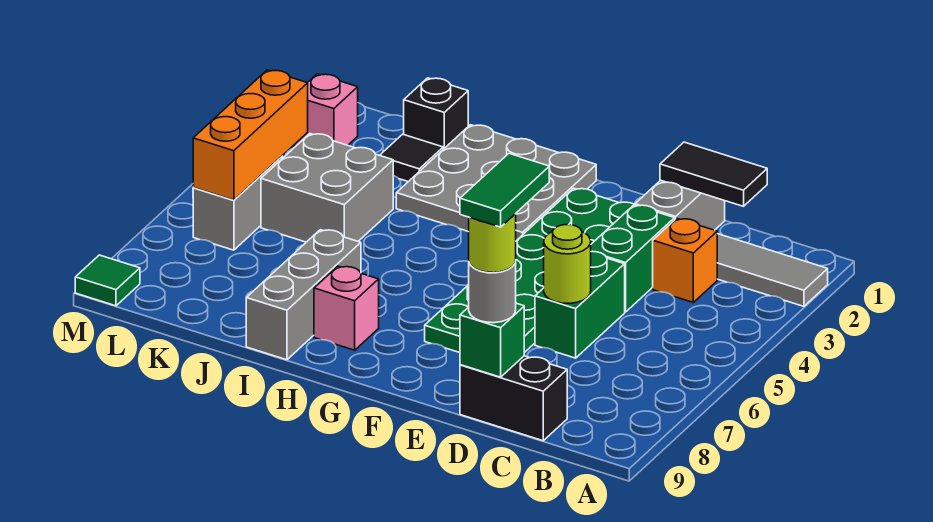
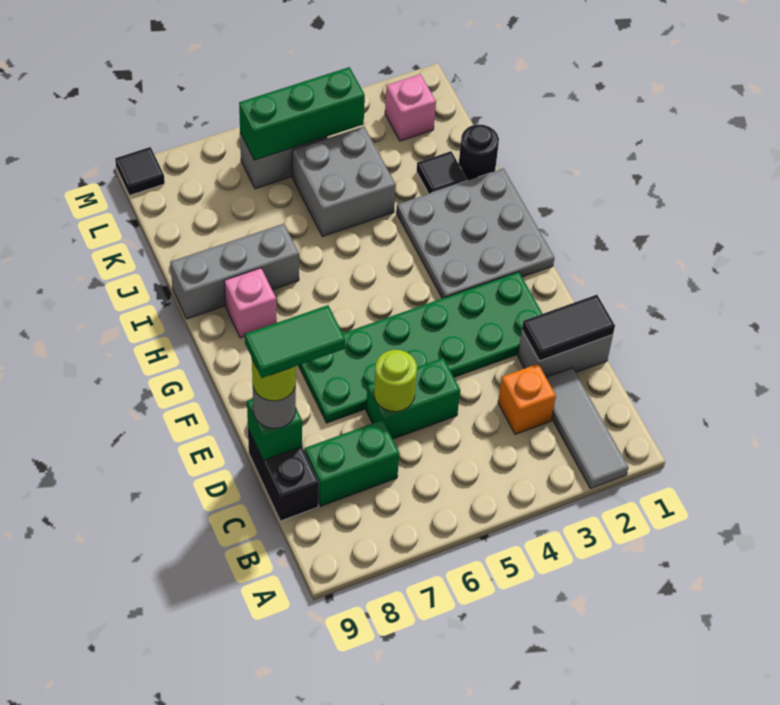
black tile C1:D1 level 2 -> black tile D1:D2 level 2
green brick D3:D4 level 1 -> green brick C7:C8 level 1
black brick J1 level 1 -> black round brick J1 level 1
orange brick L4:L6 level 2 -> green brick L4:L6 level 2
green tile M9 level 1 -> black tile M9 level 1

